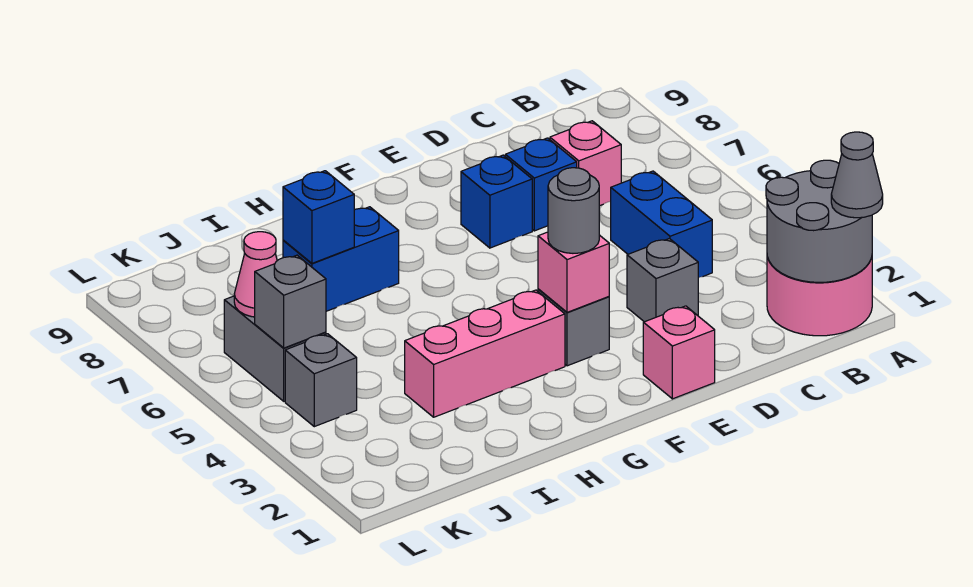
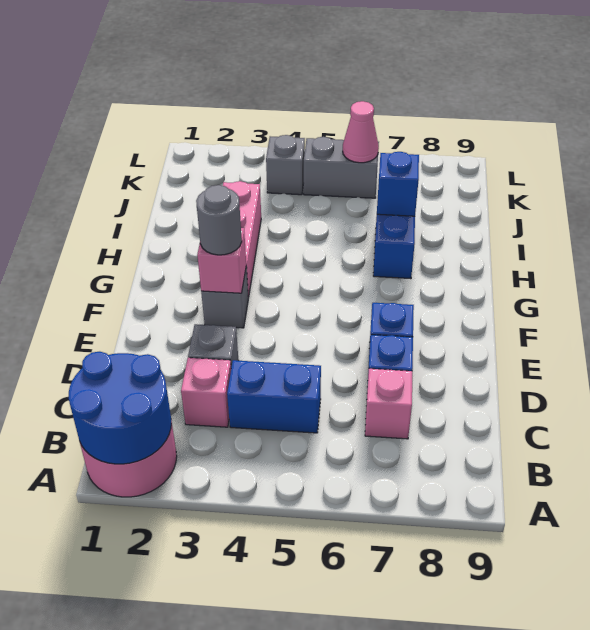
grey round brick A1:B2 level 2 -> blue round brick A1:B2 level 2
grey cone A1 level 3 -> none
pink brick E1 level 1 -> pink brick C3 level 1
grey brick K5 level 2 -> none

